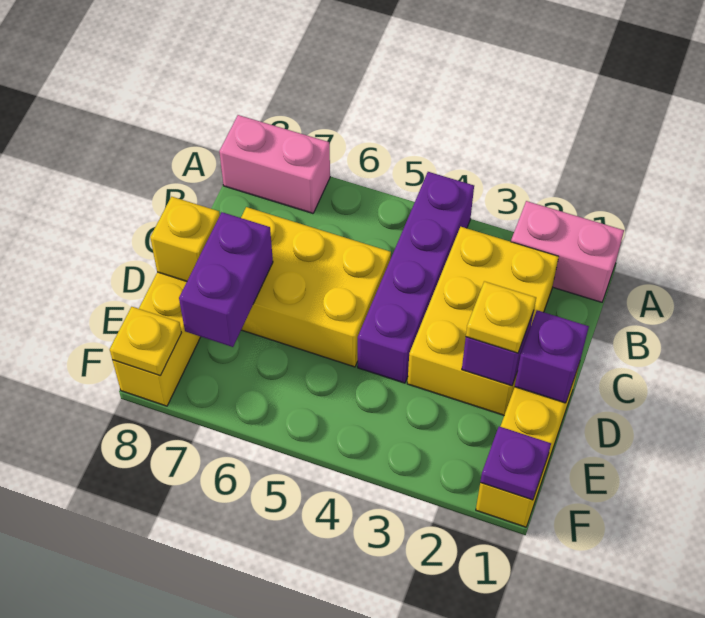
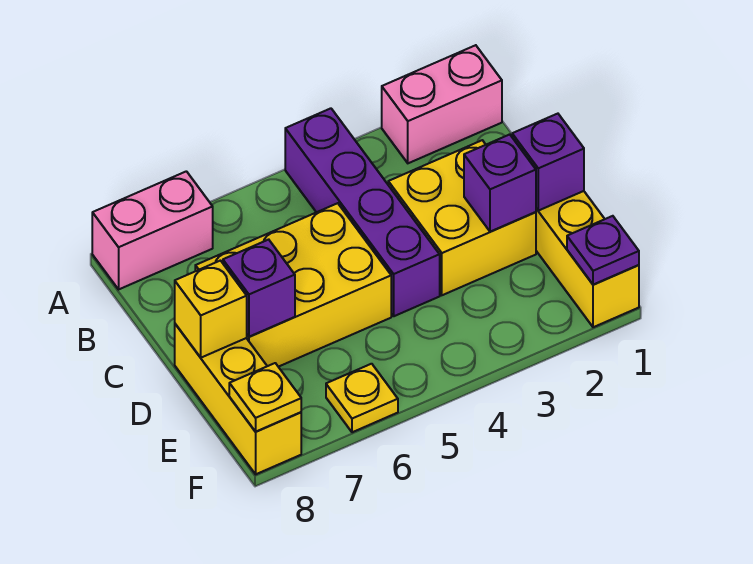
yellow brick B2:D3 level 1 -> yellow brick C2:D3 level 1
yellow plate D2 level 3 -> yellow plate F6 level 1
purple brick D7:E7 level 2 -> purple brick D7 level 2

